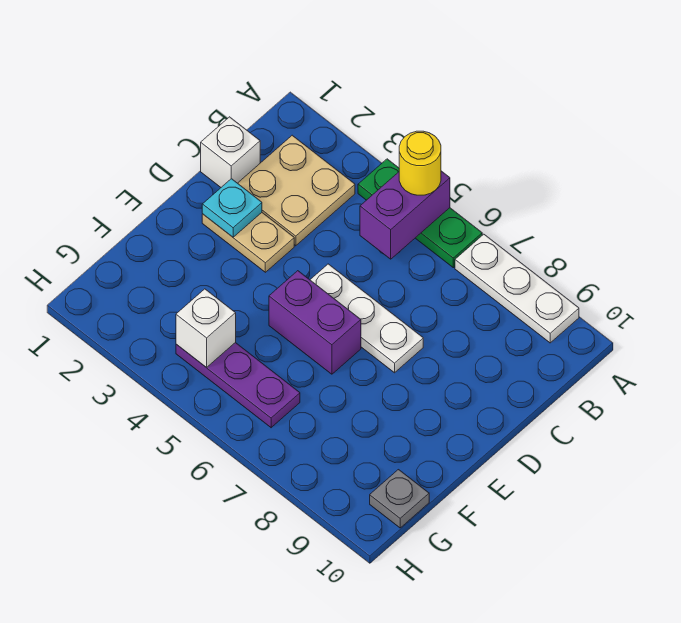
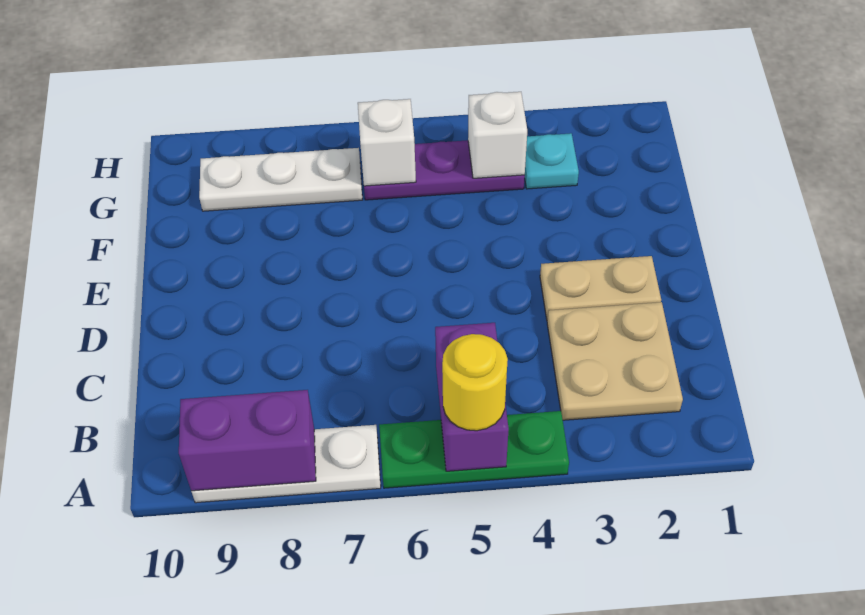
white brick C1 level 1 -> white brick G6 level 2
cyan plate D2 level 2 -> cyan plate G3 level 1
white plate D5:D7 level 1 -> white plate G7:G9 level 1
purple brick E5:E6 level 1 -> purple brick A8:A9 level 2
grey plate G10 level 1 -> none

